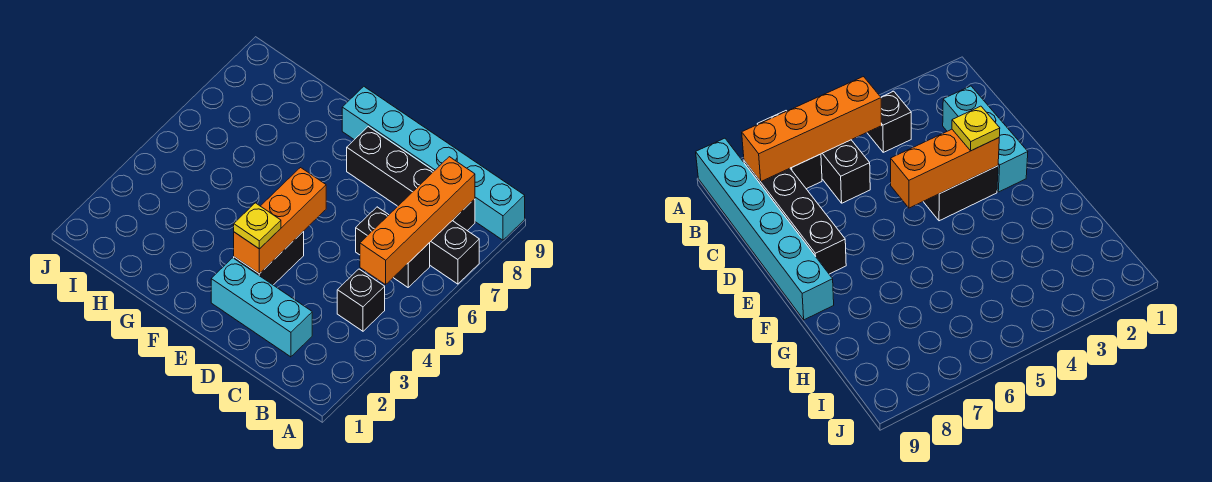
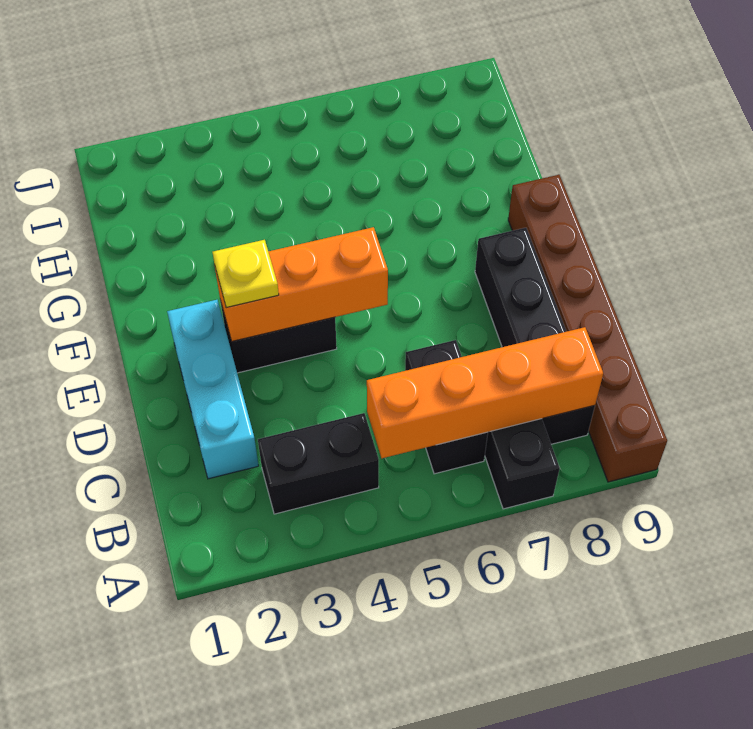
cyan brick A9:F9 level 1 -> brown brick A9:F9 level 1
black brick B4 level 1 -> black brick B3:B4 level 1

